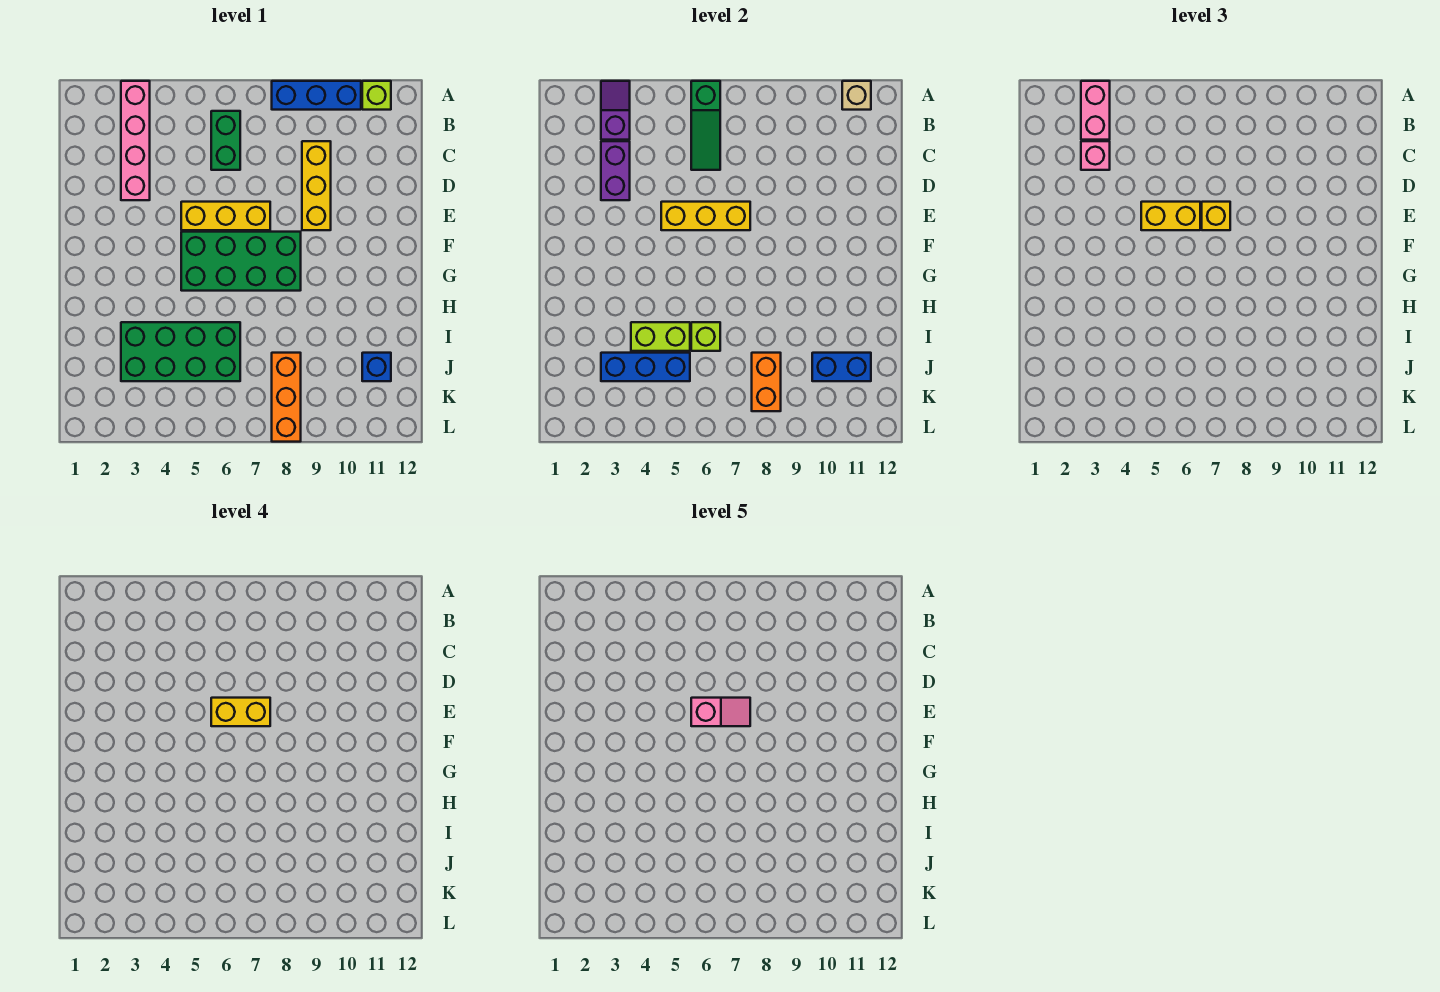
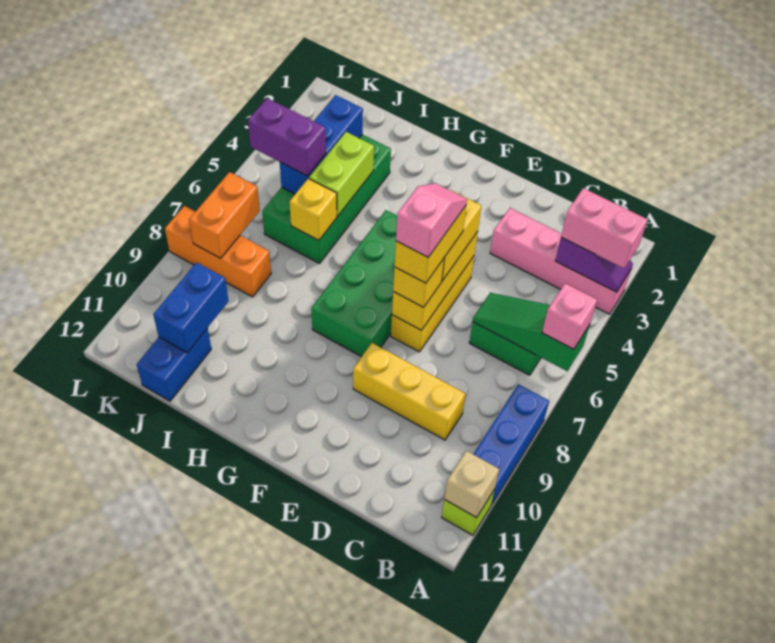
purple brick C3:D3 level 2 -> purple brick J5:K5 level 3
pink brick C3 level 3 -> pink brick A6 level 3
pink slope E6:E7 level 5 top 6 -> pink slope E6:E7 level 5 top 7
lime brick I6 level 2 -> yellow brick I6 level 2
orange brick J8:K8 level 2 -> orange brick K7:K8 level 2
blue brick J11 level 1 -> blue brick J11:J12 level 1

